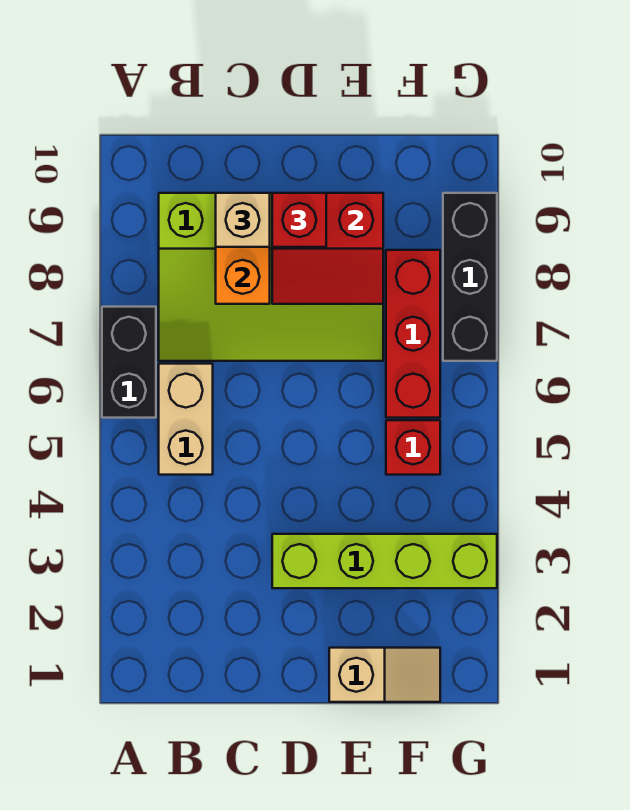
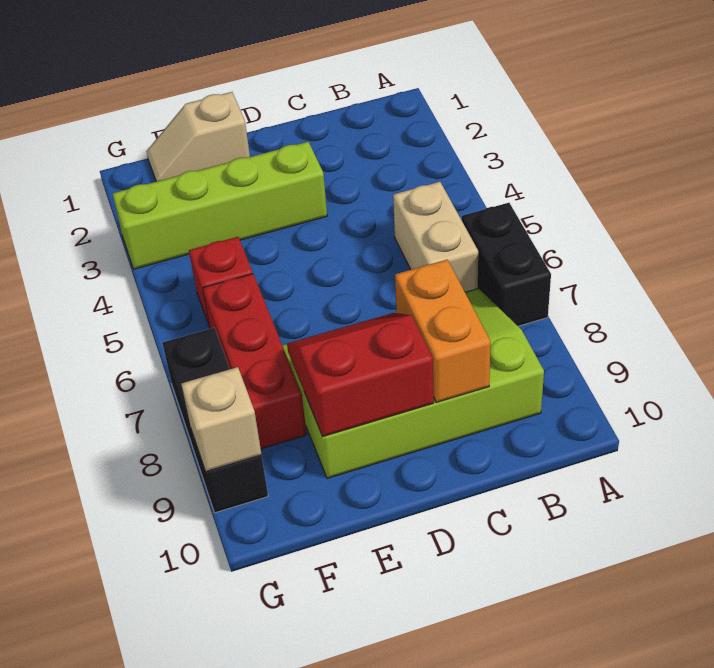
tan brick C9 level 3 -> tan brick G9 level 2
red brick D9 level 3 -> none

